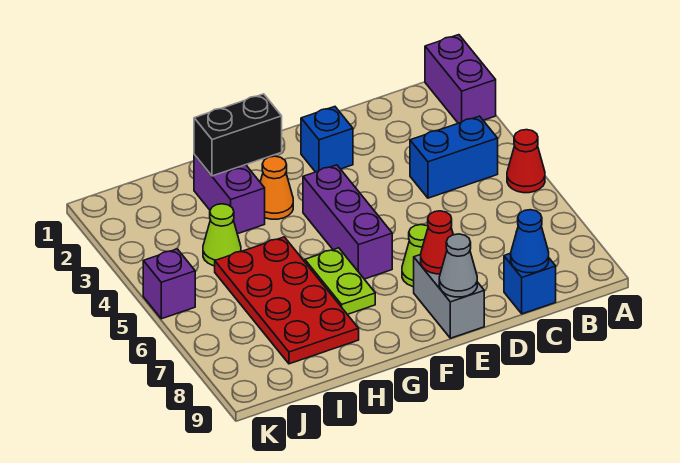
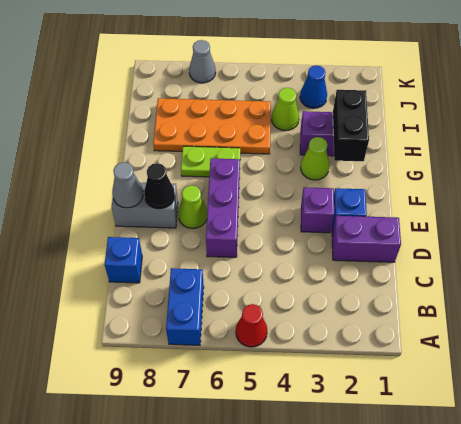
purple brick A1:A2 level 1 -> purple brick D1:D2 level 1
blue brick B4:C4 level 1 -> blue brick A7:B7 level 1
blue cone C9 level 2 -> blue cone J3 level 1
red cone E8 level 2 -> black cone E8 level 2
purple brick F4:F6 level 1 -> purple brick D6:F6 level 1
orange cone G3 level 1 -> lime cone G3 level 1
red plate H5:I8 level 1 -> orange plate H5:I8 level 1
purple brick K5 level 1 -> purple brick E3 level 1
none -> grey cone K7 level 1

